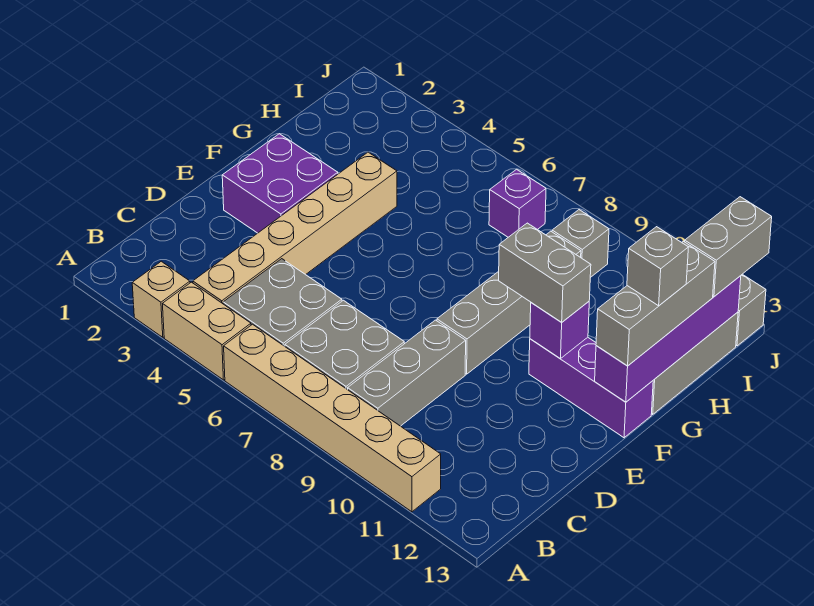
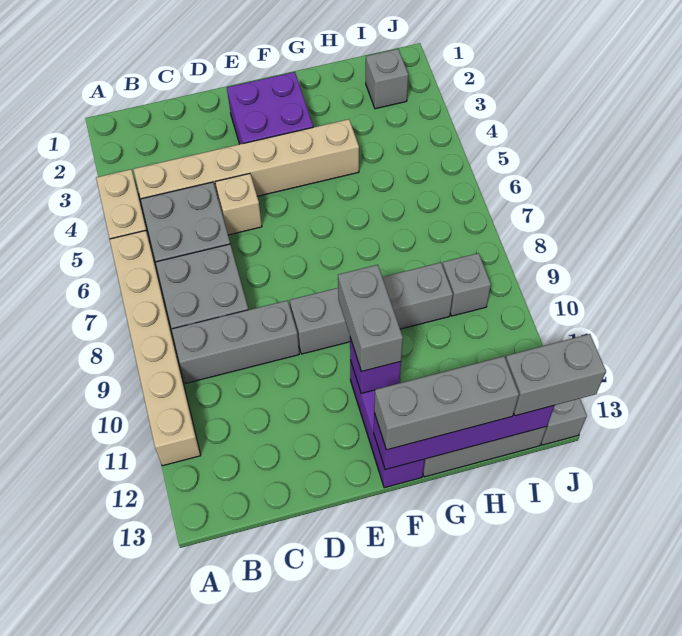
tan brick A3 level 1 -> tan brick D5 level 1
grey brick G13 level 4 -> grey brick I2 level 1
purple brick I7 level 1 -> none

